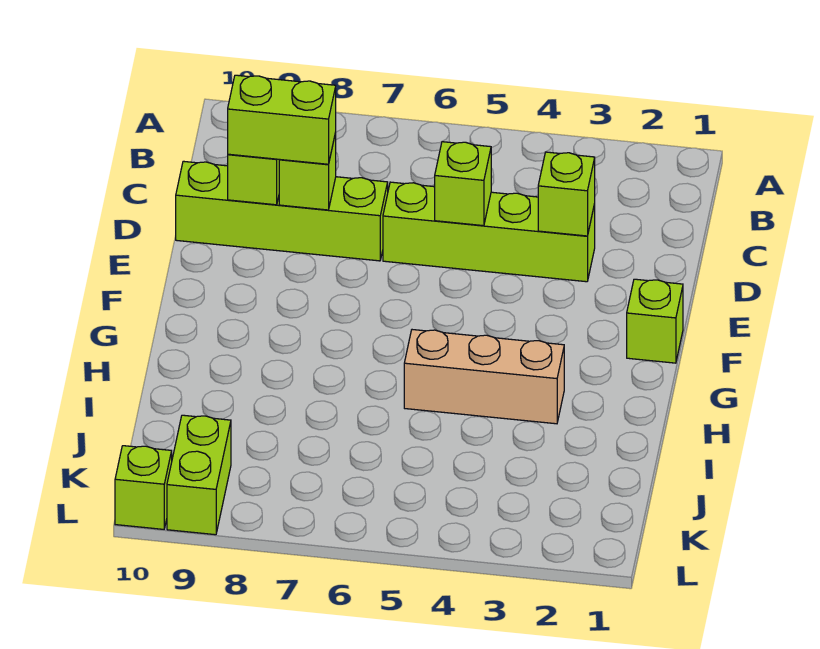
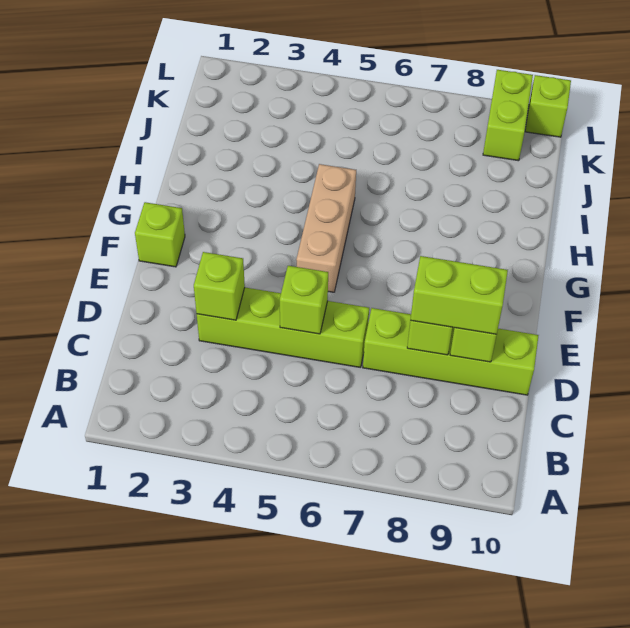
tan brick H3:H5 level 1 -> tan brick F5:H5 level 1

